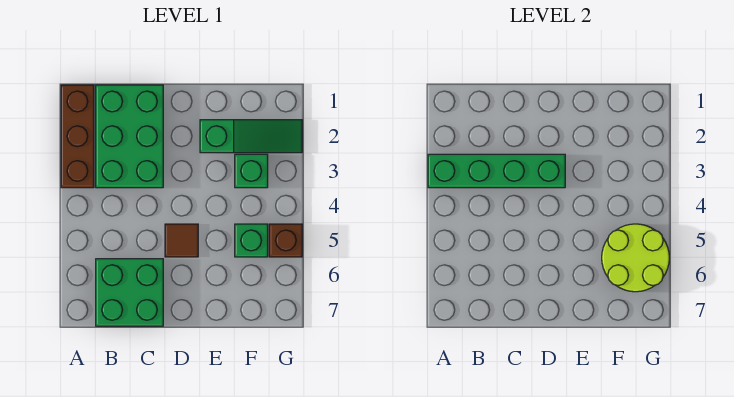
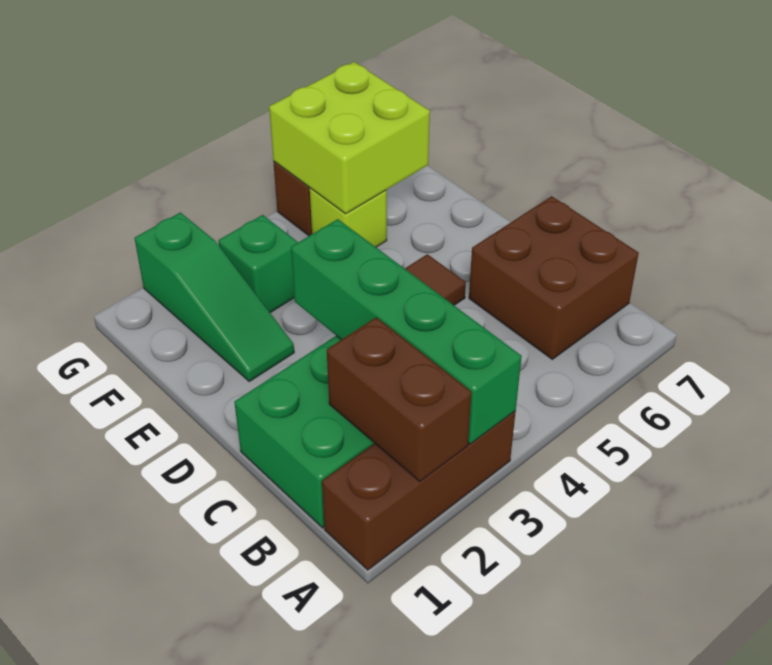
none -> brown brick A2:B2 level 2
green brick B6:C7 level 1 -> brown brick B6:C7 level 1
green slope E2:G2 level 1 top E -> green slope E2:G2 level 1 top G
green brick F5 level 1 -> lime brick F5 level 1
lime round brick F5:G6 level 2 -> lime brick F5:G6 level 2

